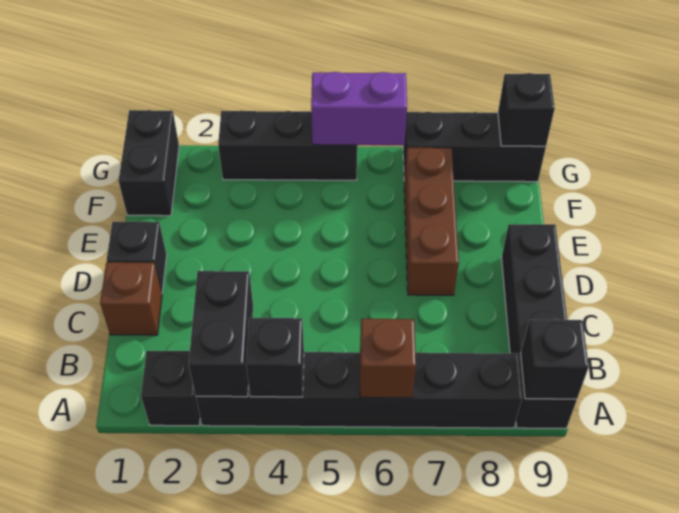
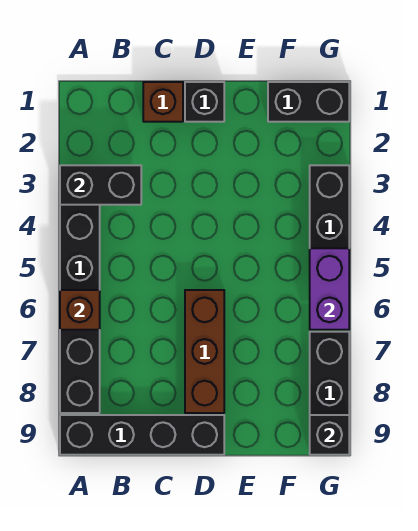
black brick A2 level 1 -> none
black brick A4 level 2 -> none
black brick A9 level 2 -> none
brown brick D7:F7 level 1 -> brown brick D6:D8 level 1

